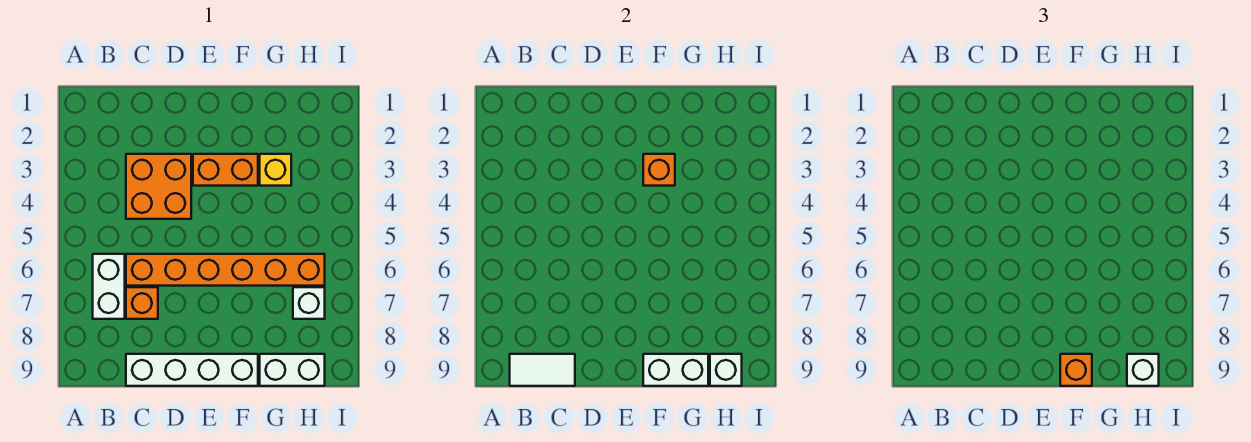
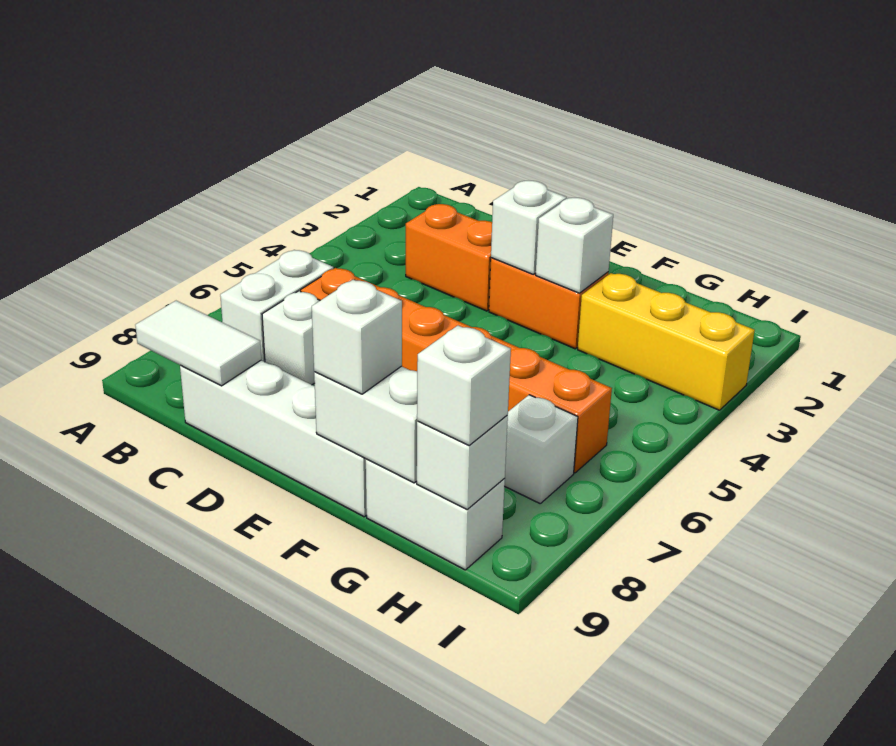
orange brick C3:D4 level 1 -> orange brick C3:D3 level 1
orange brick C7 level 1 -> white brick C7 level 1
none -> white brick E3 level 2
orange brick F3 level 2 -> white brick F3 level 2
orange brick F9 level 3 -> white brick F9 level 3
yellow brick G3 level 1 -> yellow brick G3:I3 level 1

